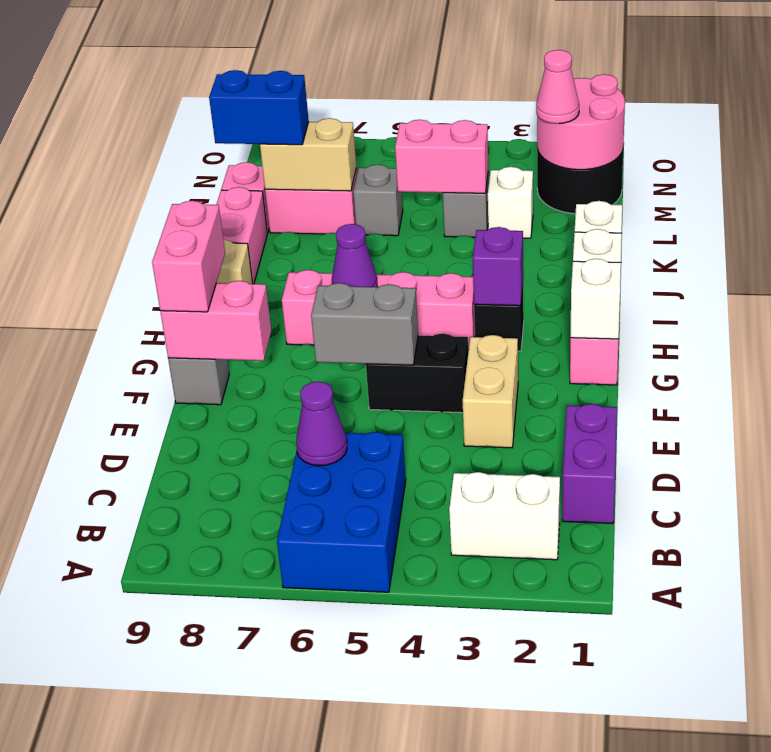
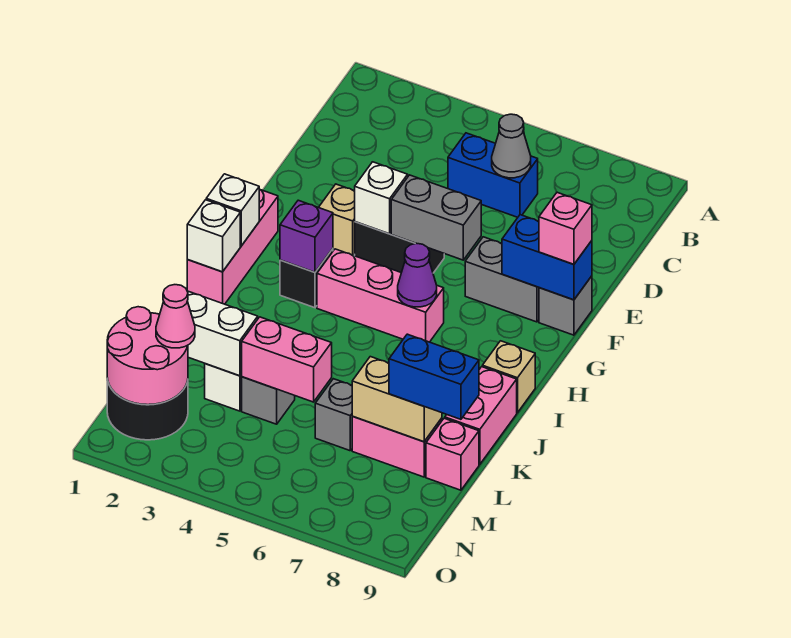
blue brick A5:C6 level 1 -> blue brick C5:C6 level 1
white brick B2:B3 level 1 -> white brick L2:L3 level 2
purple brick C1:D1 level 1 -> none
purple cone C6 level 2 -> grey cone C6 level 2
tan brick E3:F3 level 1 -> tan brick F3 level 1
none -> grey brick F7:F8 level 1
pink brick F8:F9 level 2 -> blue brick F8:F9 level 2
pink brick F9:G9 level 3 -> pink brick F9 level 3
white brick G1 level 2 -> white brick F4 level 2
pink brick H4:H7 level 1 -> pink brick H4:H6 level 1

